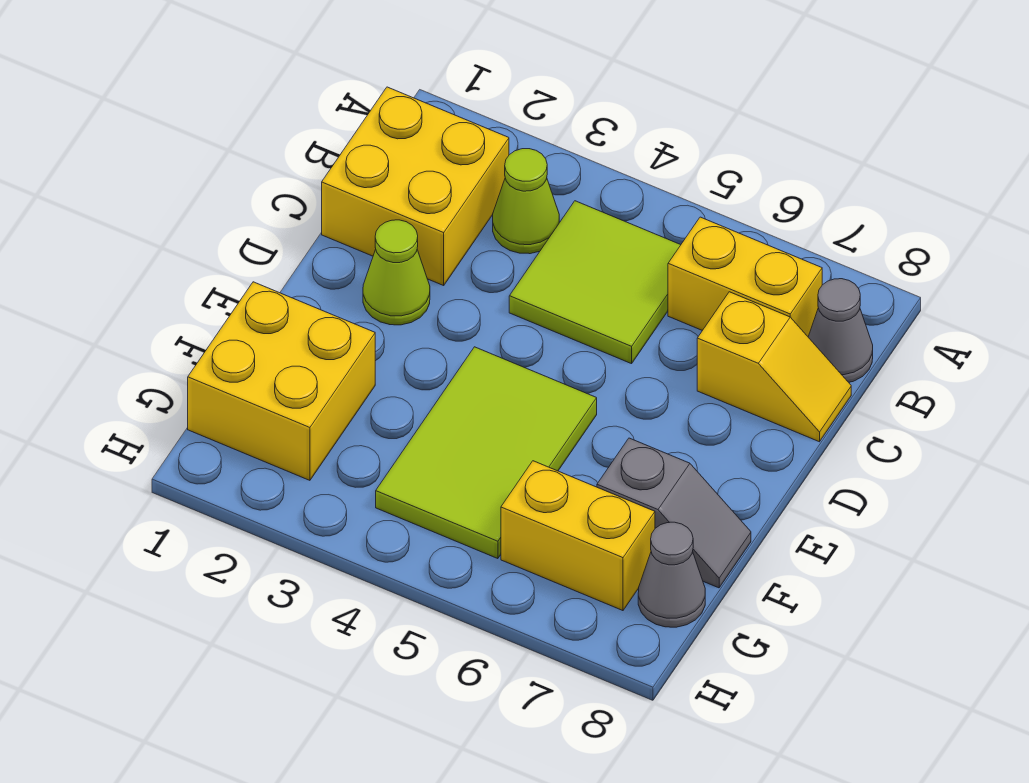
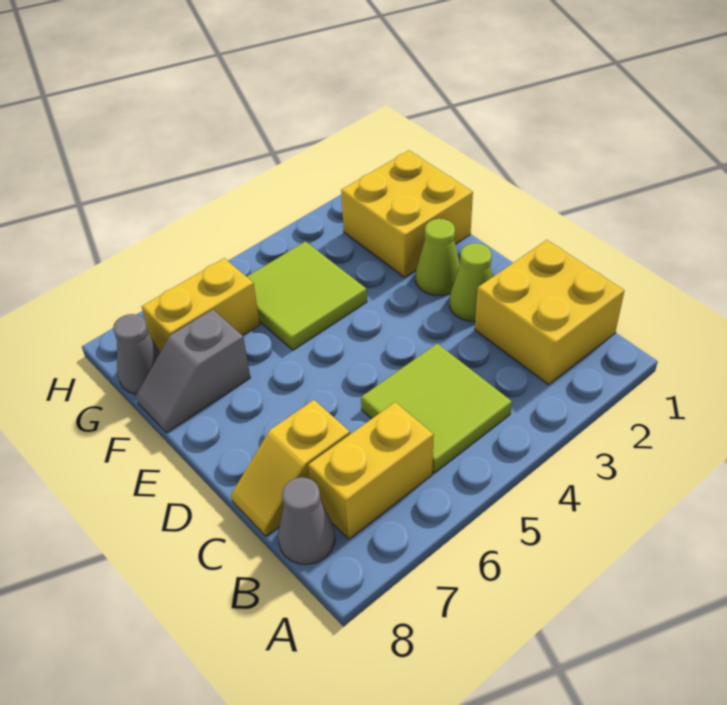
lime cone B3 level 1 -> lime cone E2 level 1
lime tile E4:G5 level 1 -> lime tile F4:G5 level 1

